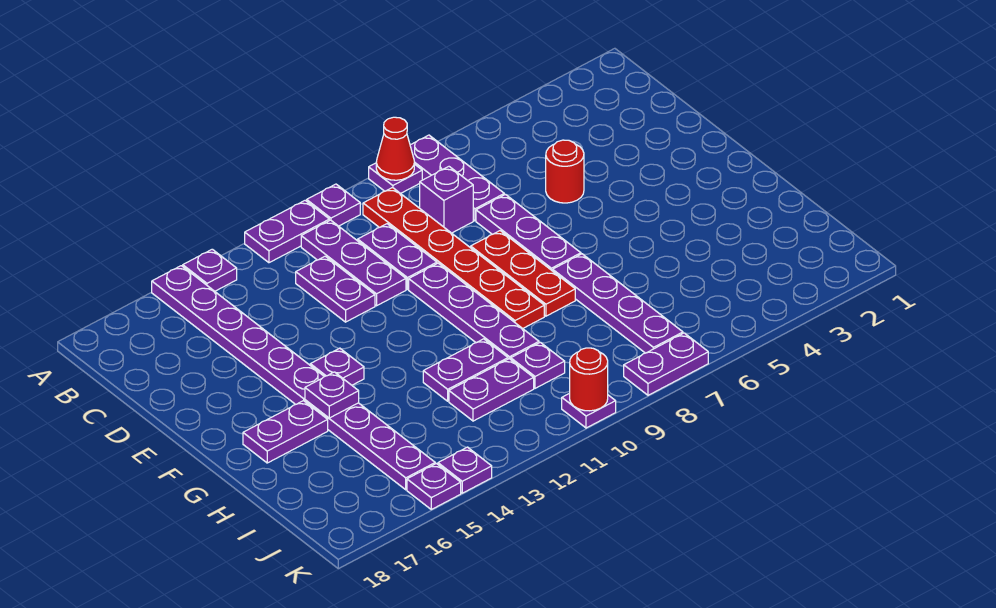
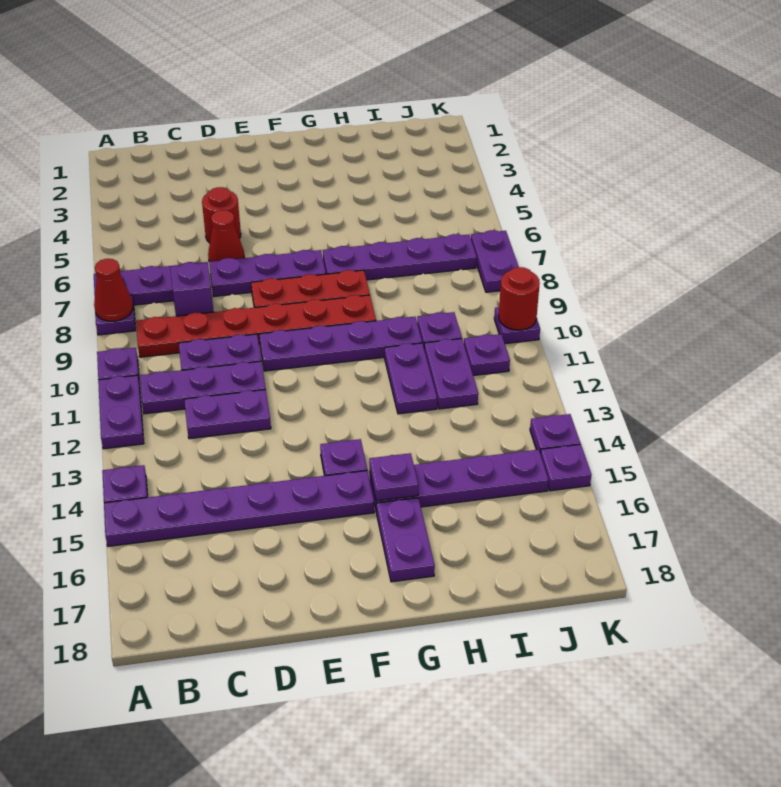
none -> red cone D6 level 1
none -> purple plate J11 level 1

